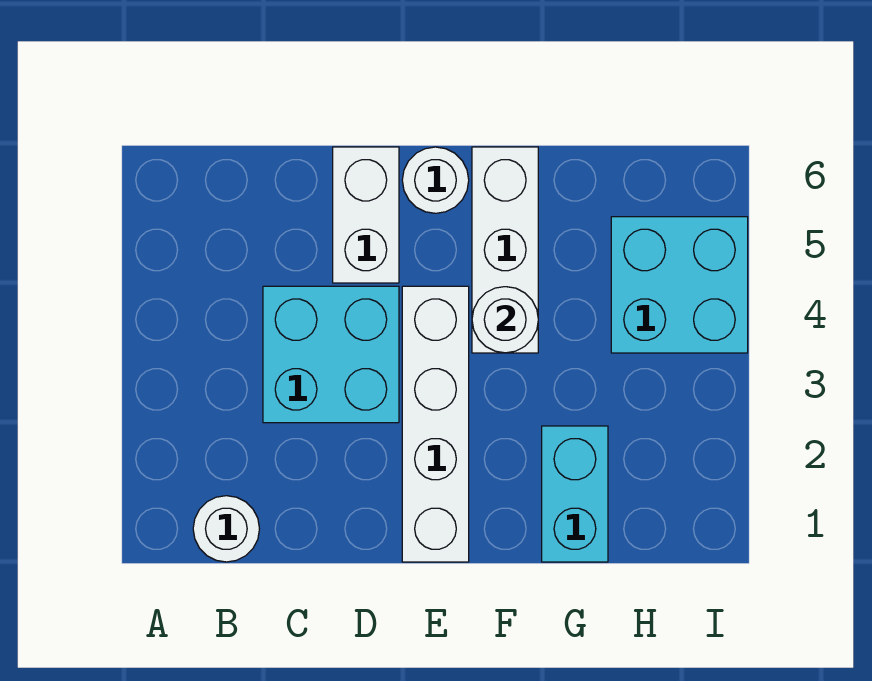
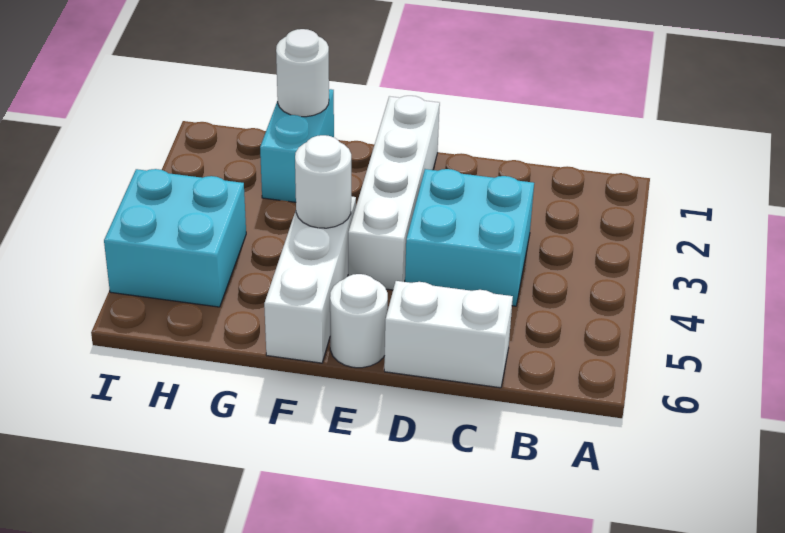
white round brick B1 level 1 -> white round brick G1 level 2
white brick D5:D6 level 1 -> white brick C6:D6 level 1

